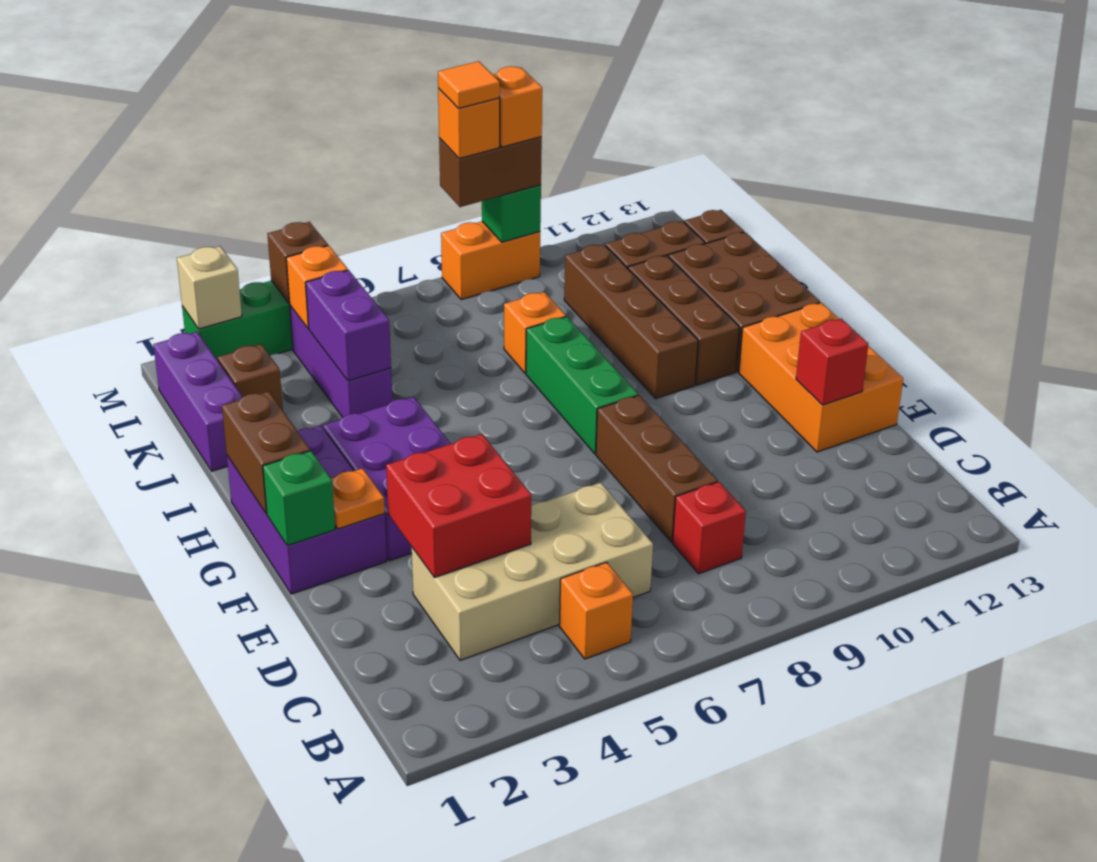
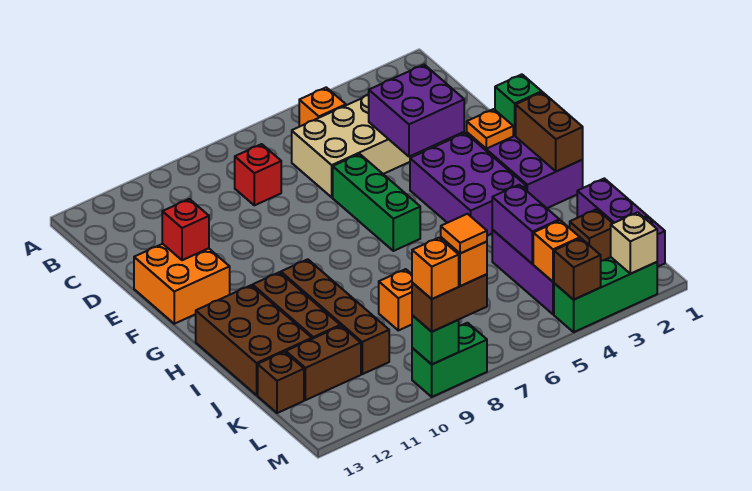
red brick D3:E4 level 2 -> purple brick D3:E4 level 2
brown brick D8:F8 level 1 -> none
orange brick E12:G13 level 1 -> orange brick E12:F13 level 1
green brick G8:I8 level 1 -> green brick E6:G6 level 1
orange brick M8:M9 level 1 -> green brick M8:M9 level 1

